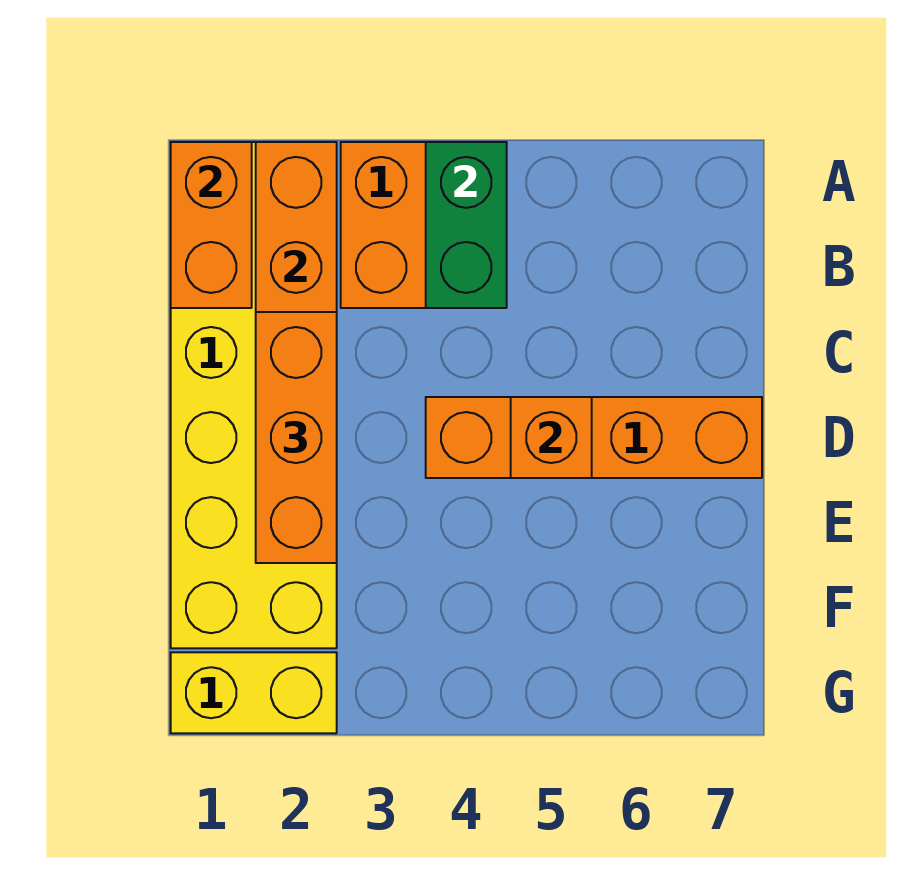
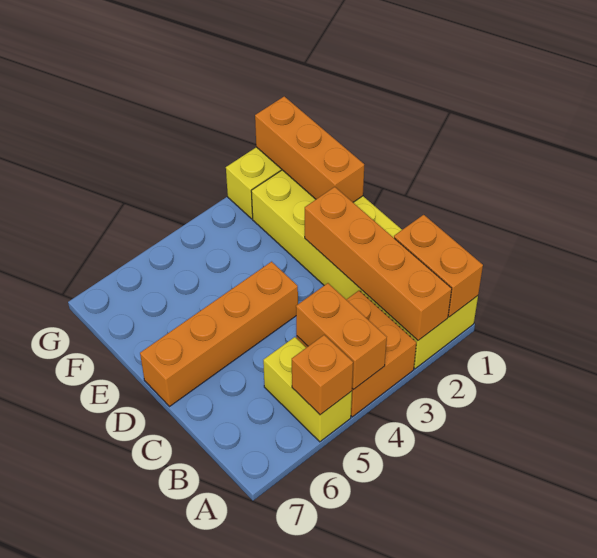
green brick A4:B4 level 2 -> orange brick A4:B4 level 2
none -> yellow brick A5:B5 level 1
orange brick C2:E2 level 3 -> orange brick E1:G1 level 2
orange brick D5 level 2 -> orange brick A5 level 2

